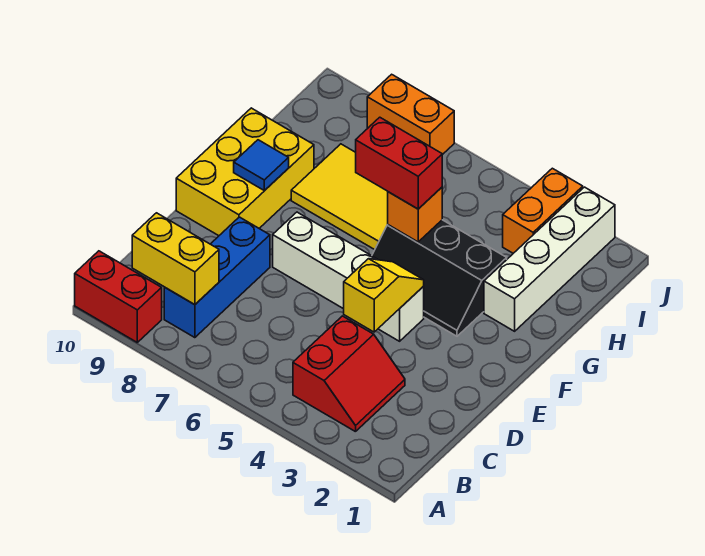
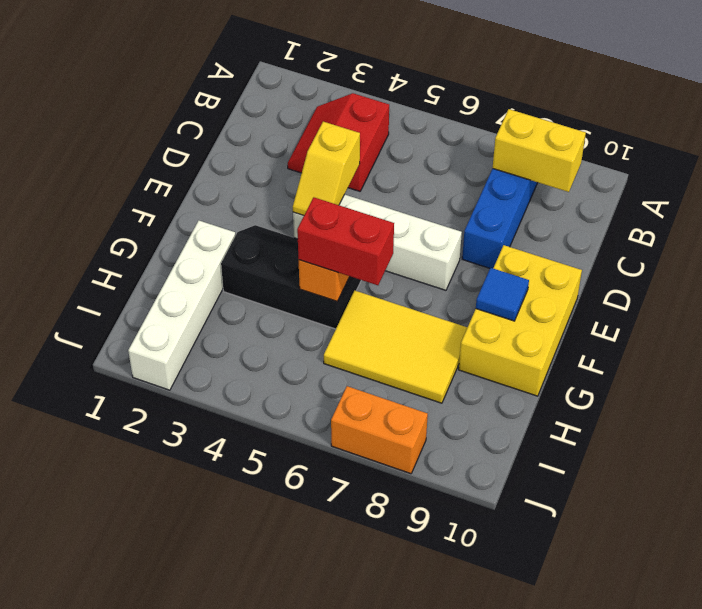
red brick A9:A10 level 1 -> none
orange brick I3:J3 level 1 -> none

